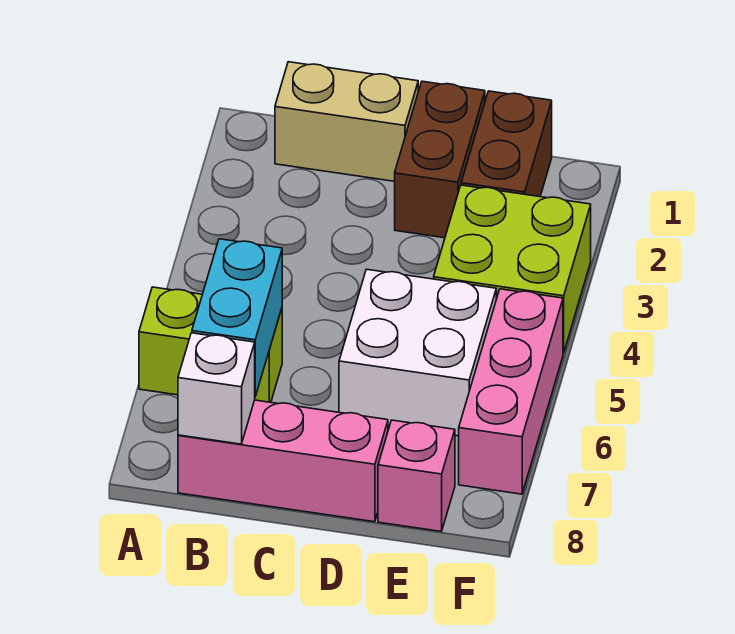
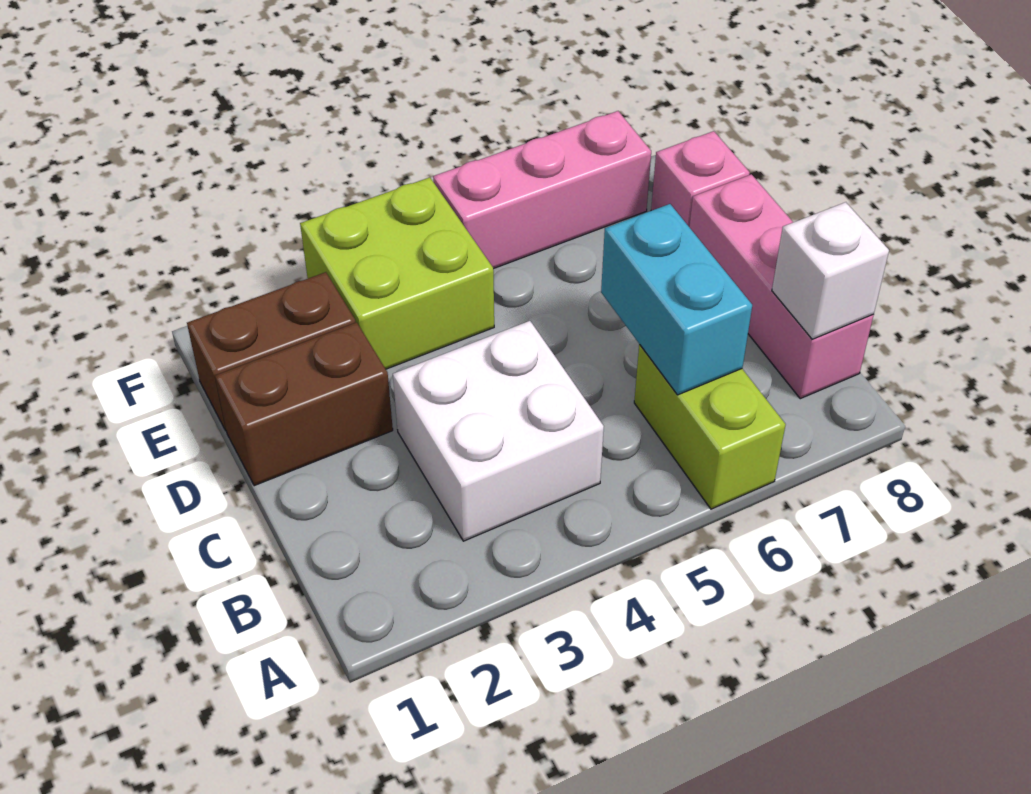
tan brick B1:C1 level 1 -> none
cyan brick B6:B7 level 2 -> cyan brick B6:C6 level 2
white brick D5:E6 level 1 -> white brick B3:C4 level 1

